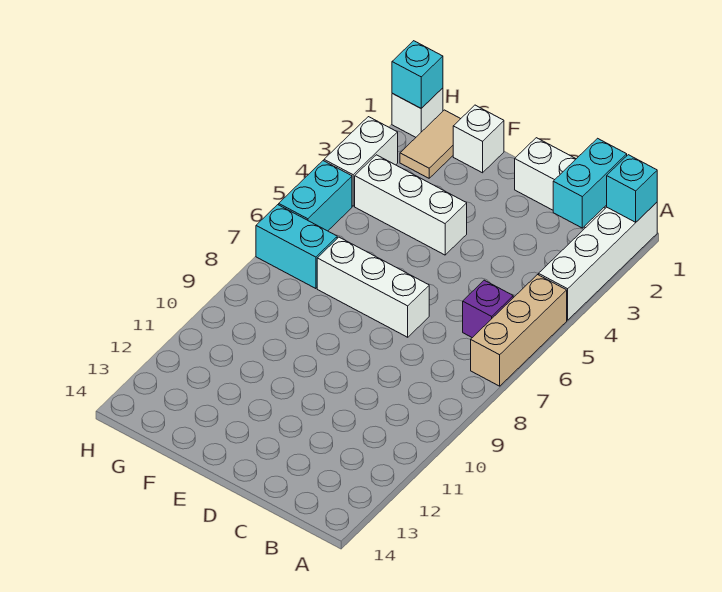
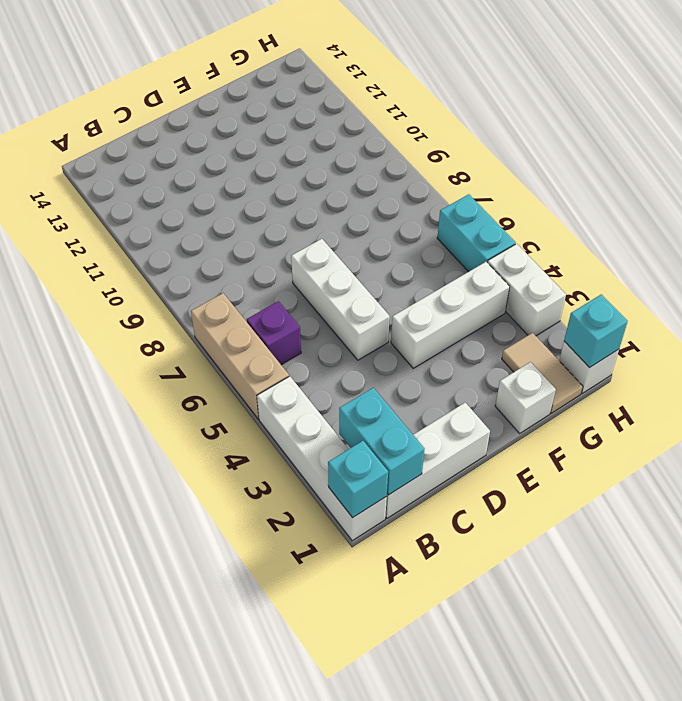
white brick D7:F7 level 1 -> white brick D5:D7 level 1
cyan brick G7:H7 level 1 -> none

